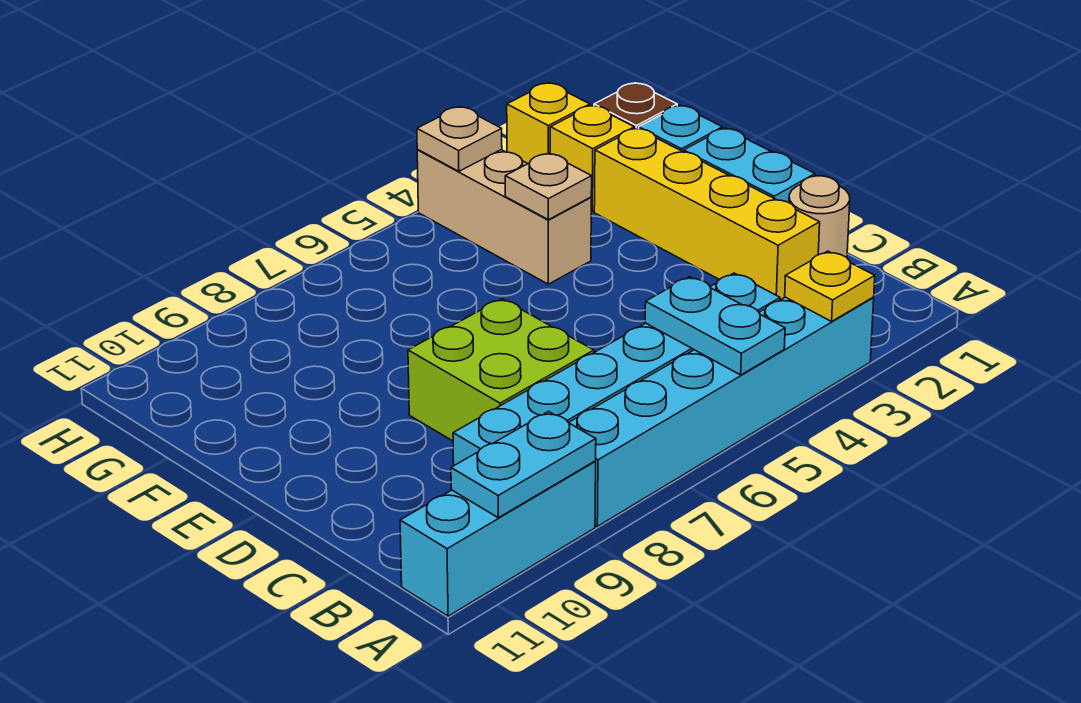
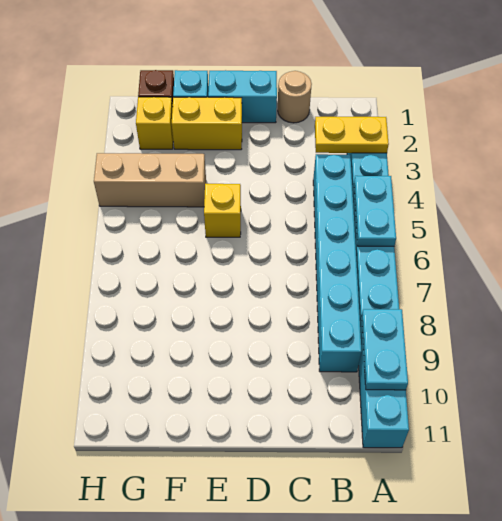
yellow plate A3 level 2 -> yellow plate A3:B3 level 2
cyan plate A5:B5 level 2 -> cyan plate A5:A6 level 2
yellow brick C2:F2 level 1 -> yellow brick E2:F2 level 1
lime brick C7:D8 level 1 -> none
tan plate F4 level 2 -> none
yellow brick H2 level 1 -> yellow brick E5 level 1
tan plate H4 level 2 -> none

